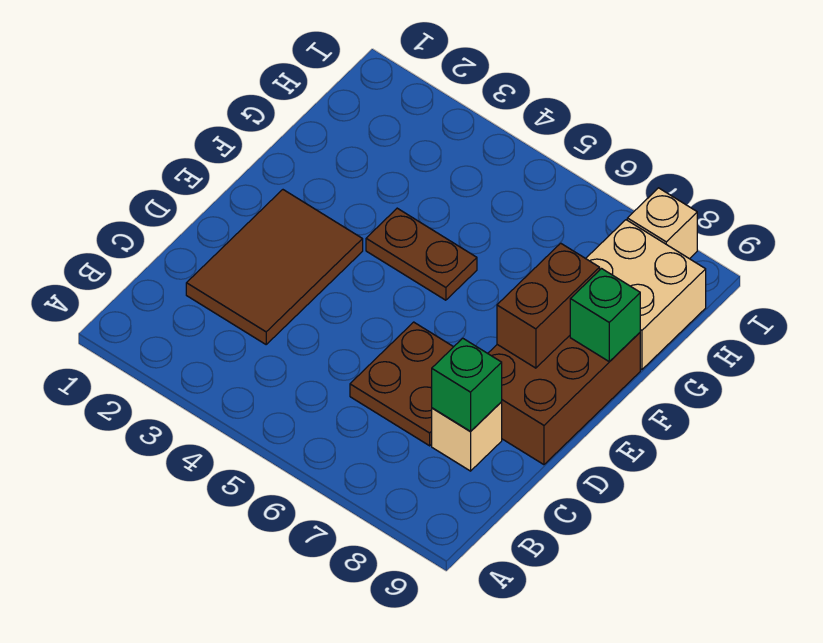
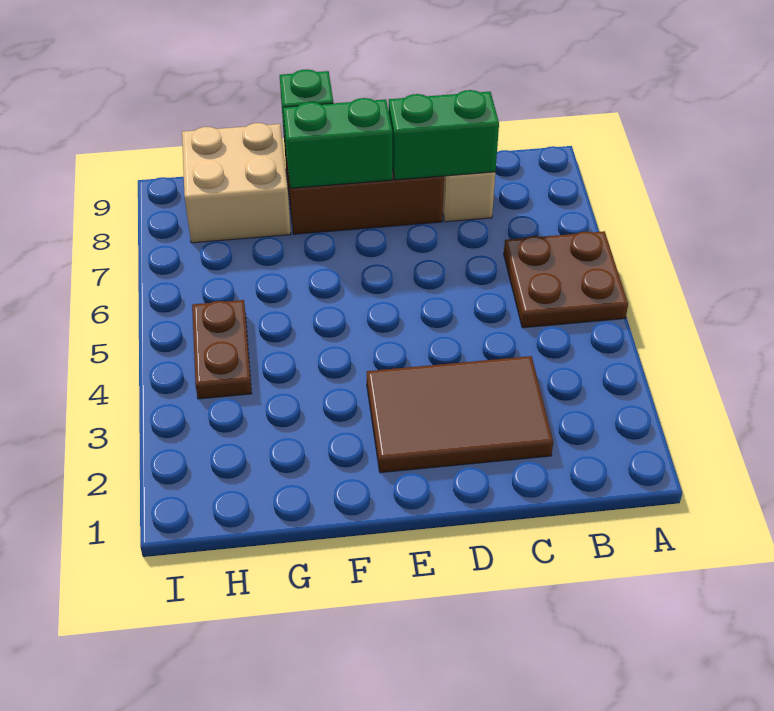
brown plate C6:D7 level 1 -> brown plate A5:B6 level 1
green brick C8 level 2 -> green brick C8:D8 level 2
brown brick E8:F8 level 2 -> green brick E8:F8 level 2
brown plate F4:F5 level 1 -> brown plate H4:H5 level 1
tan brick I8 level 1 -> none

